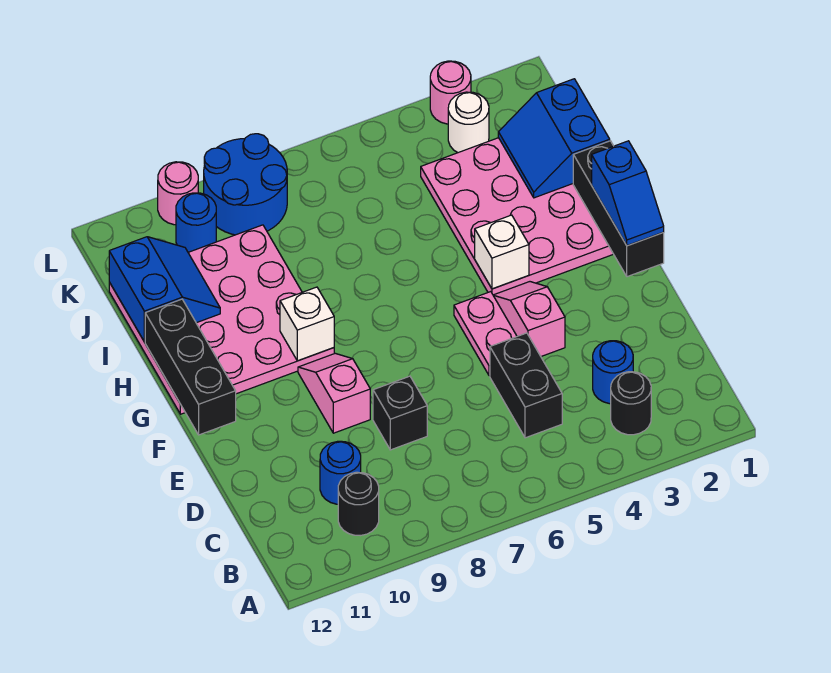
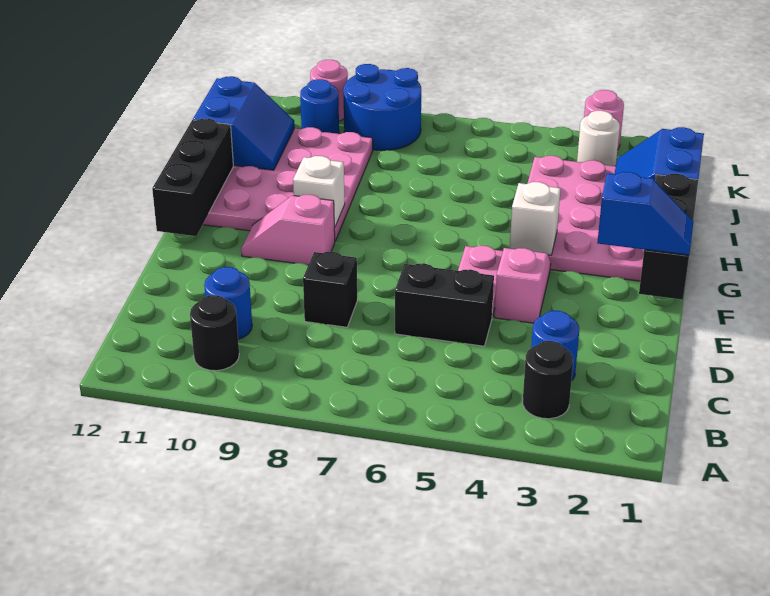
black brick C5:D5 level 1 -> black brick D5:D6 level 1
pink slope E9:F9 level 1 top E -> pink slope F9:F10 level 1 top 9
blue slope F1:G1 level 3 top G -> blue slope F1:F2 level 3 top 2

